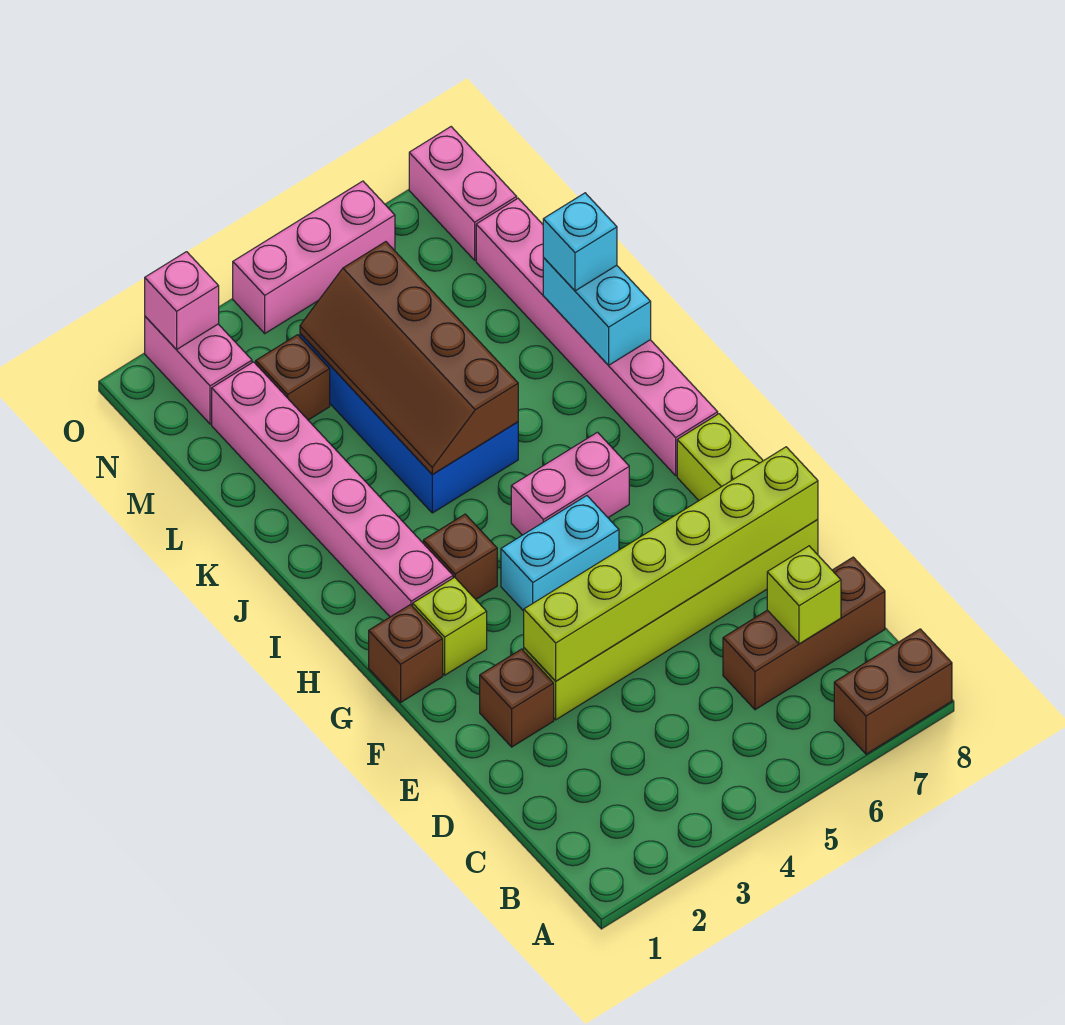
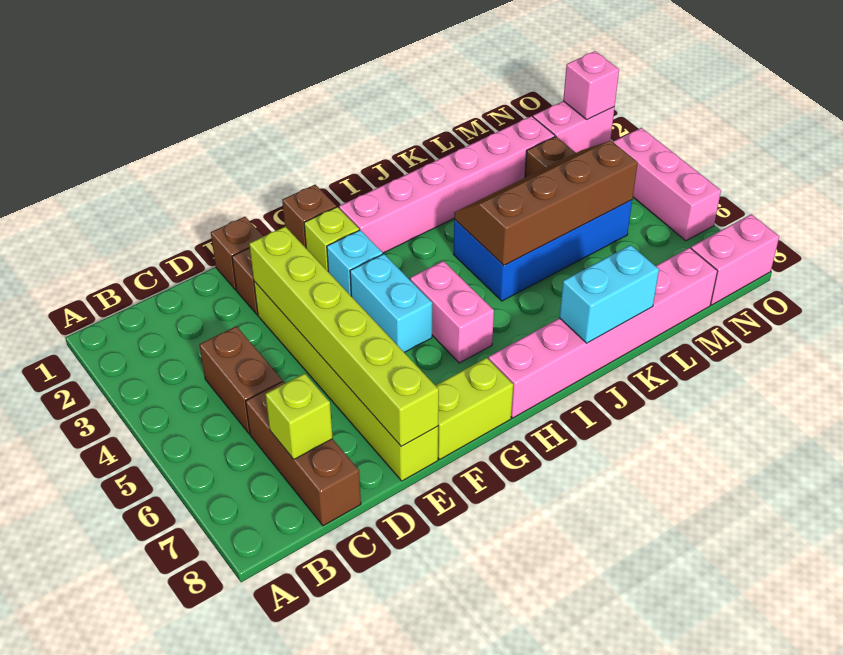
brown brick A7:A8 level 1 -> brown brick C4:C5 level 1
brown brick H3 level 1 -> brown brick E1 level 1
cyan brick K8 level 3 -> cyan brick G3 level 1

